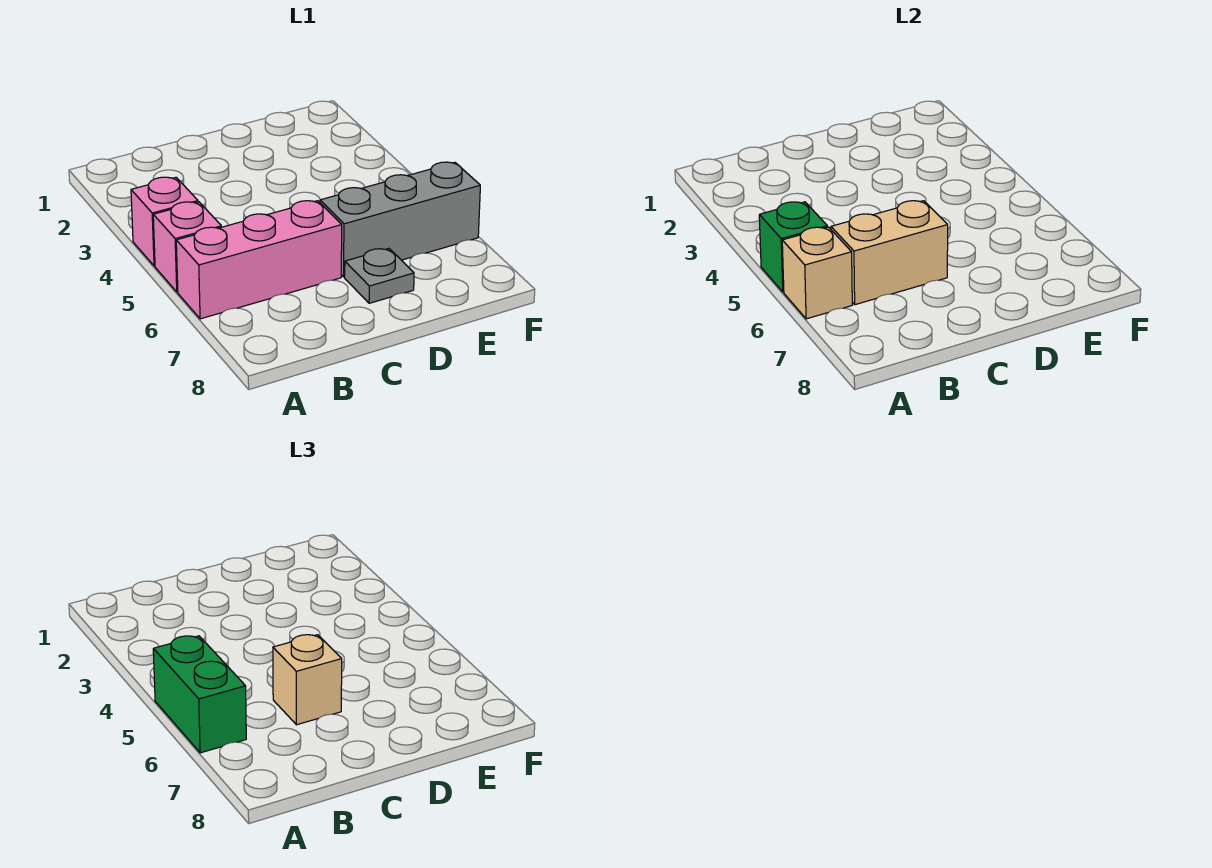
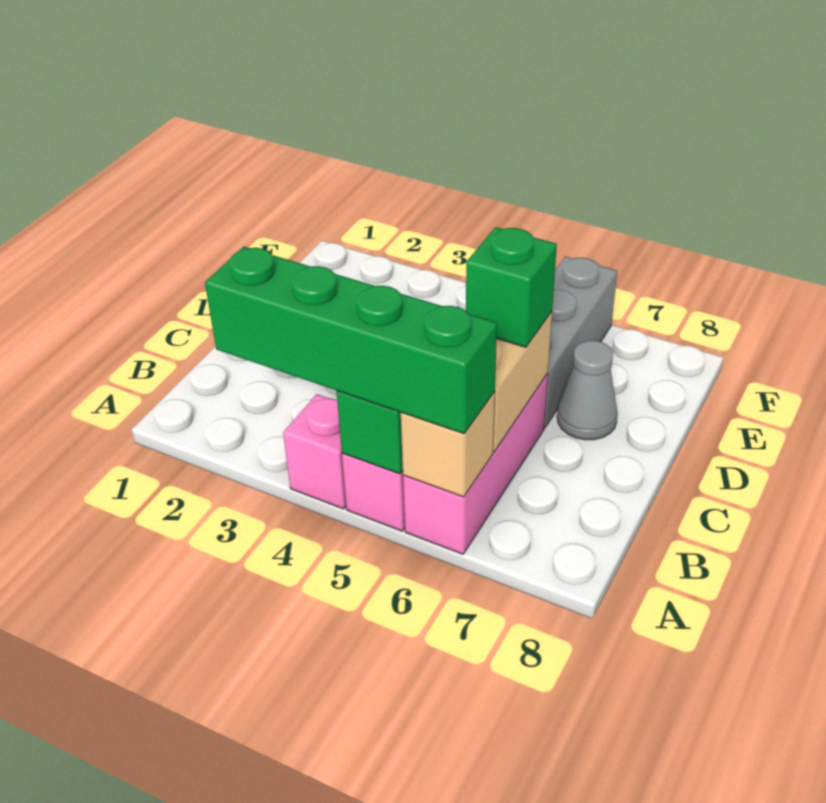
green brick A5:A6 level 3 -> green brick A3:A6 level 3
tan brick C6 level 3 -> green brick C6 level 3
grey plate D7 level 1 -> grey cone D7 level 1

